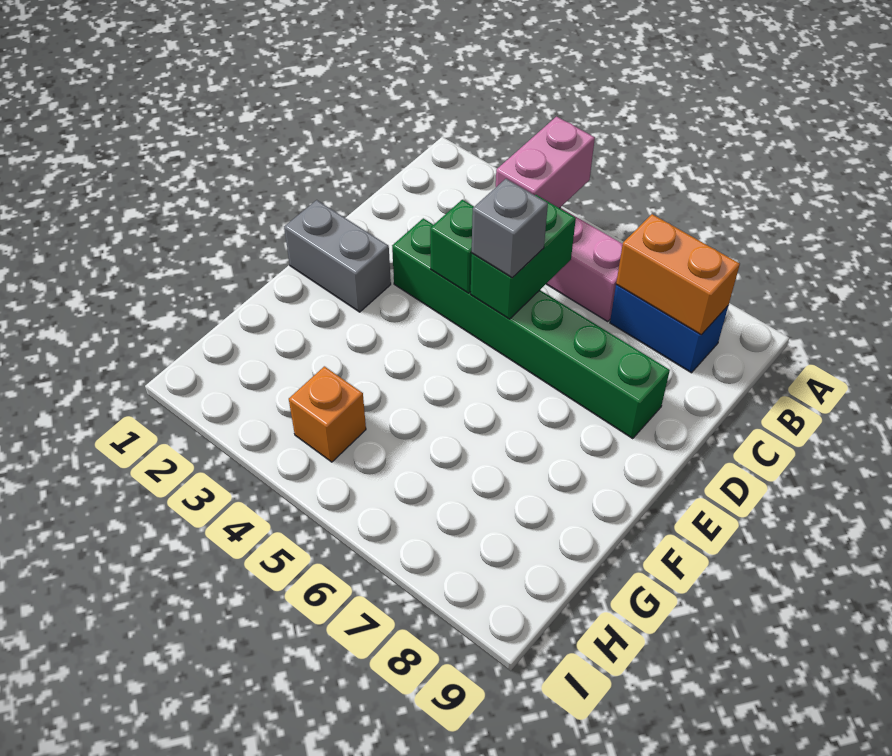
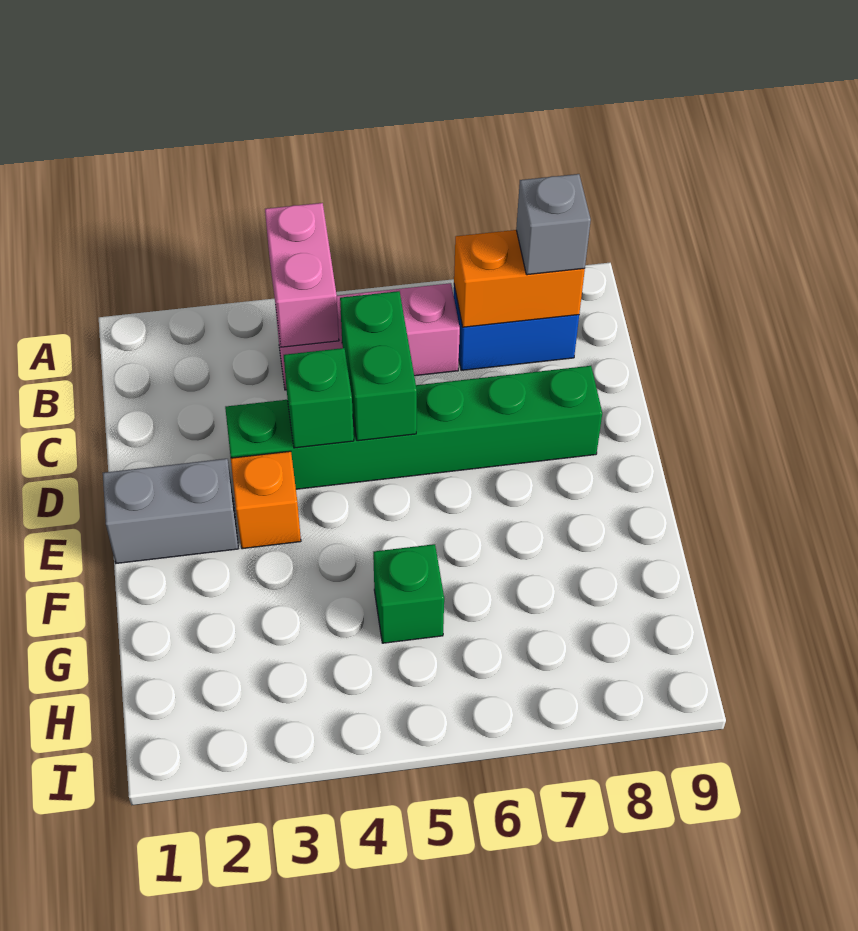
grey brick D5 level 3 -> grey brick B8 level 3
none -> green brick G5 level 1
orange brick H4 level 1 -> orange brick E3 level 1

